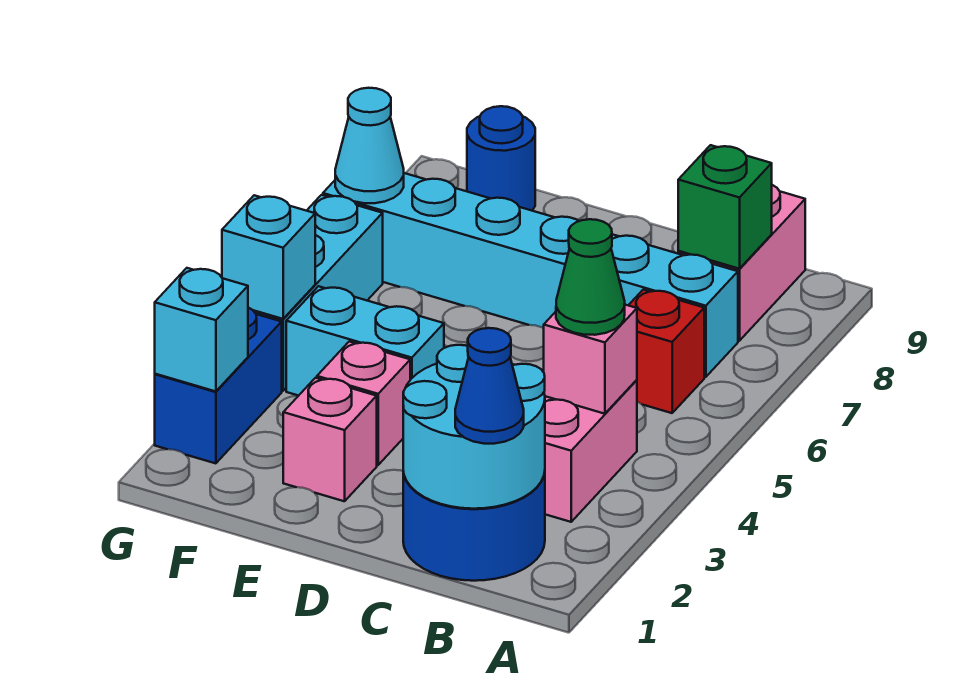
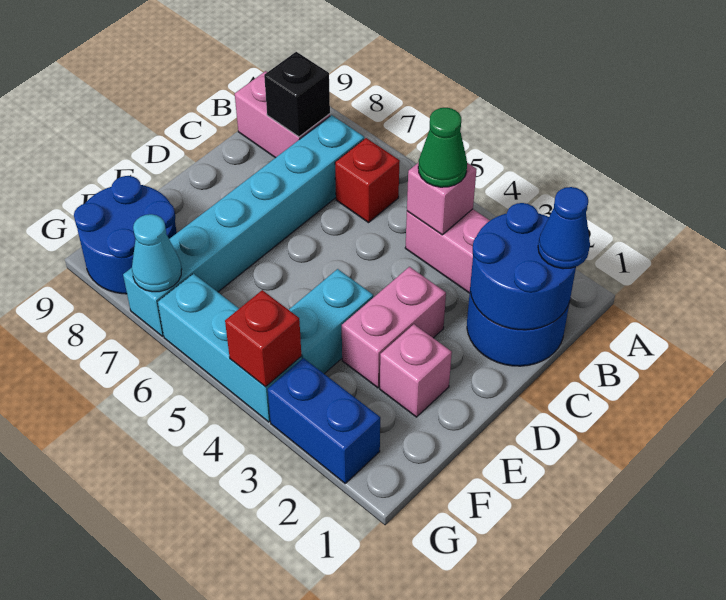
cyan round brick B1:C2 level 2 -> blue round brick B1:C2 level 2
green brick B8 level 2 -> black brick B8 level 2
pink brick E3 level 1 -> pink brick D3:E3 level 1
blue round brick F9 level 1 -> blue round brick F8:G9 level 1
cyan brick G2 level 2 -> none
cyan brick G4 level 2 -> red brick G4 level 2

